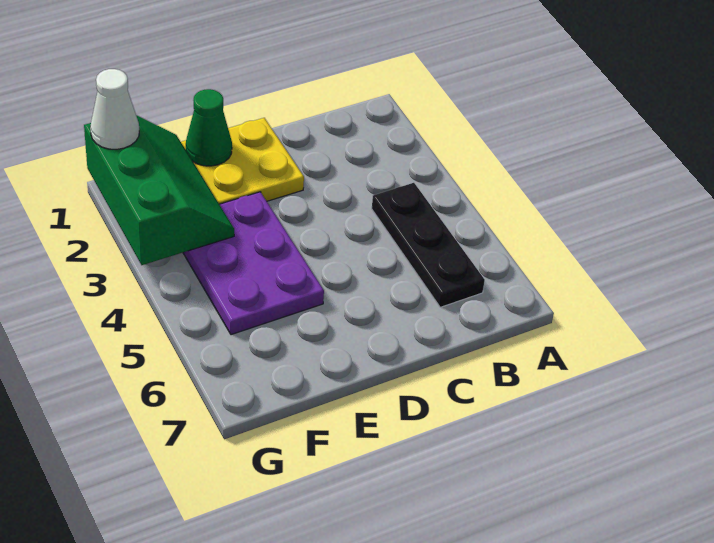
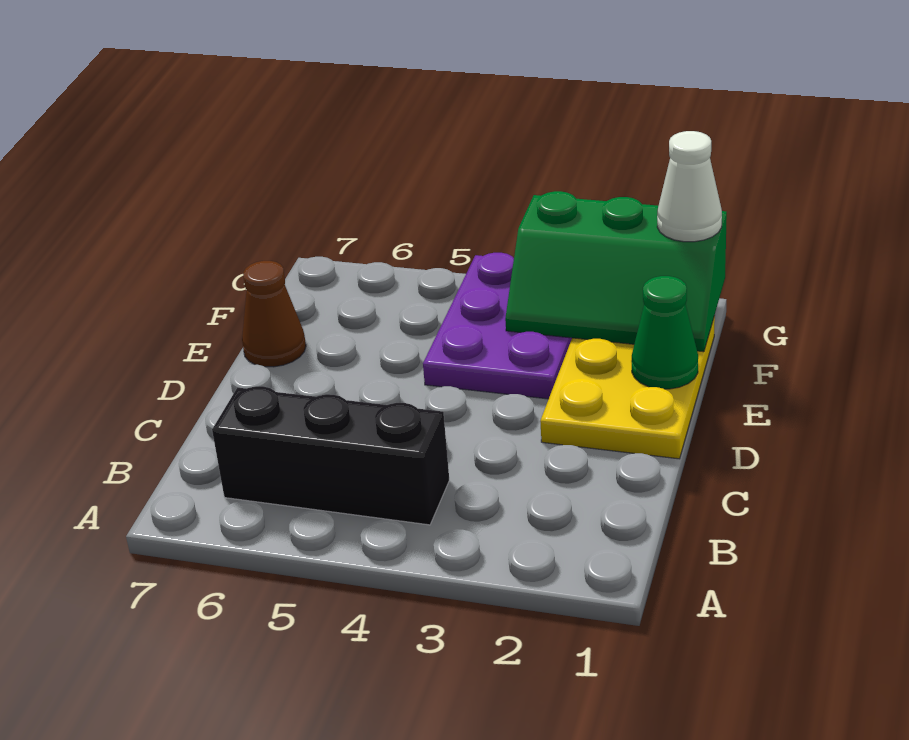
black plate B4:B6 level 1 -> black brick B4:B6 level 1
purple plate E3:F5 level 1 -> purple plate E3:G4 level 1
none -> brown cone E7 level 1

